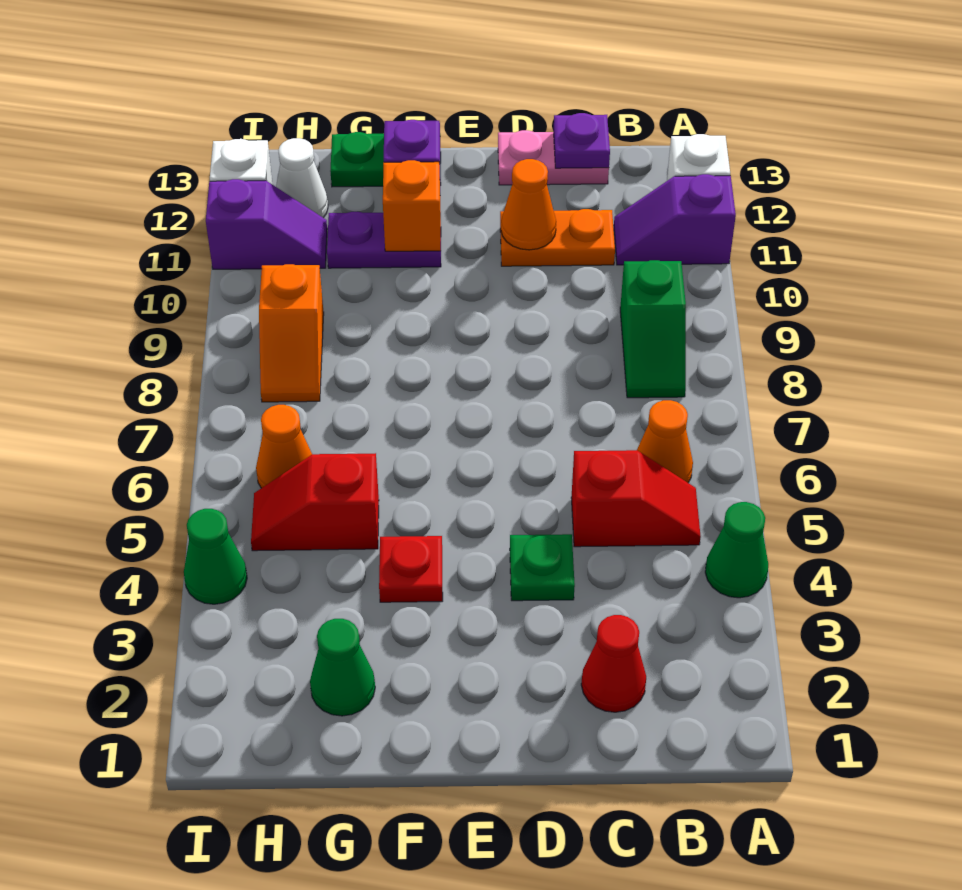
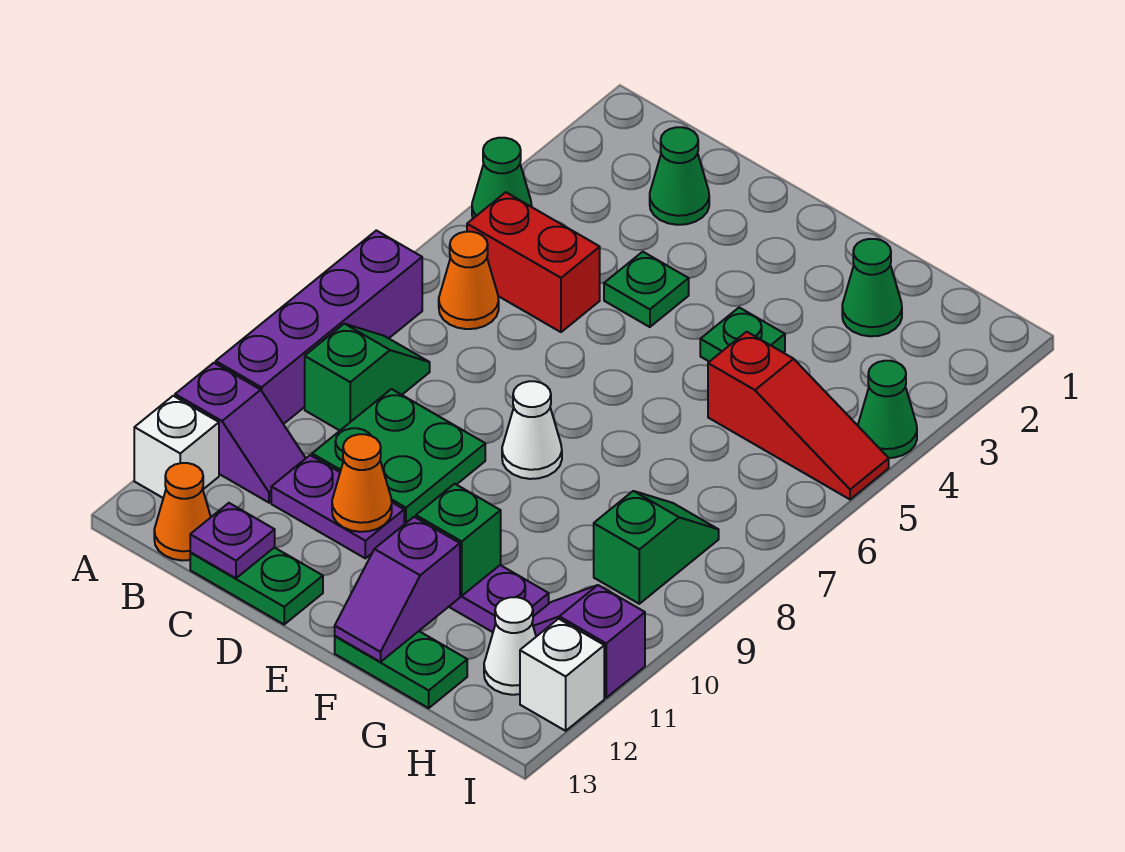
none -> purple brick A7:A10 level 1
red slope B5:C5 level 1 top C -> red brick B5:C5 level 1
red cone C2 level 1 -> green cone C2 level 1
none -> green plate C9:D10 level 1
orange plate C11:D11 level 1 -> purple plate C11:D11 level 1
pink plate C13:D13 level 1 -> green plate C13:D13 level 1
none -> white cone E8 level 1
red plate F4 level 1 -> green plate F4 level 1
orange brick F11 level 2 -> green brick F11 level 2
red slope G5:H5 level 1 top G -> red slope G5:I5 level 1 top G
orange cone H6 level 1 -> orange cone B13 level 1
orange slope H8:H9 level 1 top 9 -> green slope H8:H9 level 1 top 9

